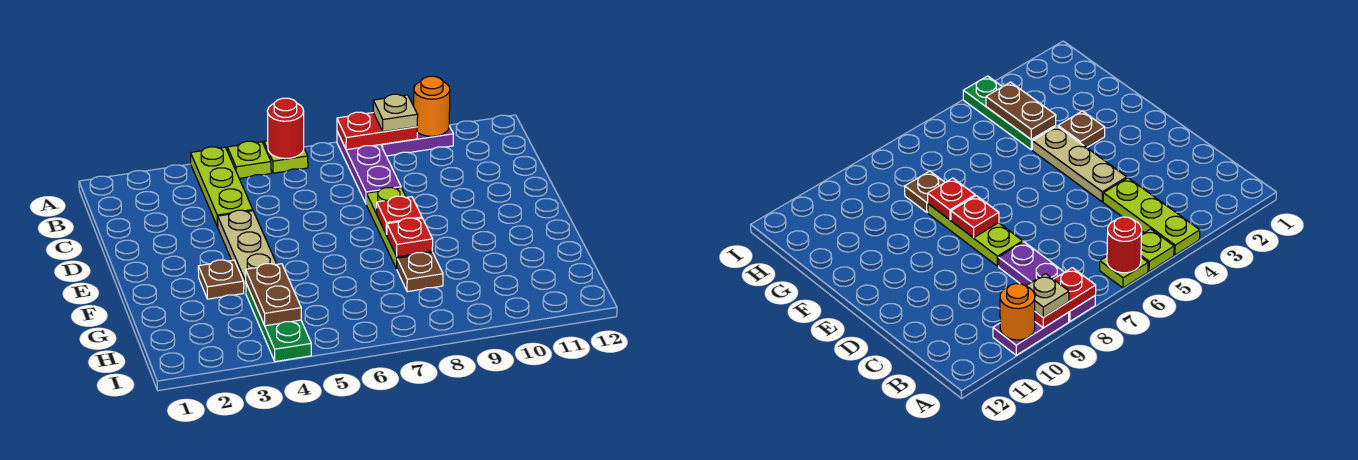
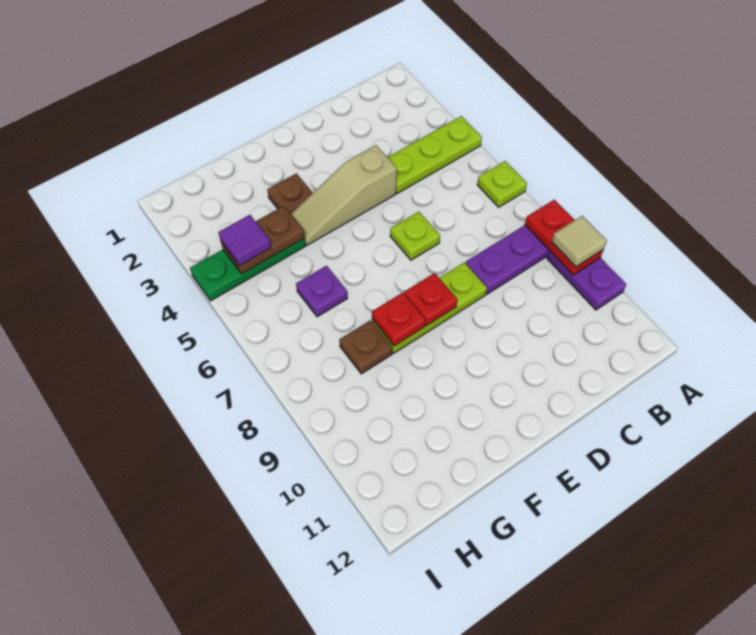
lime plate A5 level 1 -> lime plate D6 level 1
red round brick A6 level 2 -> none
tan plate A9 level 3 -> tan tile A9 level 3
orange round brick A10 level 2 -> none
tan plate D4:F4 level 1 -> tan slope D4:F4 level 1 top D
none -> purple plate G6 level 1
none -> purple tile H4 level 3

